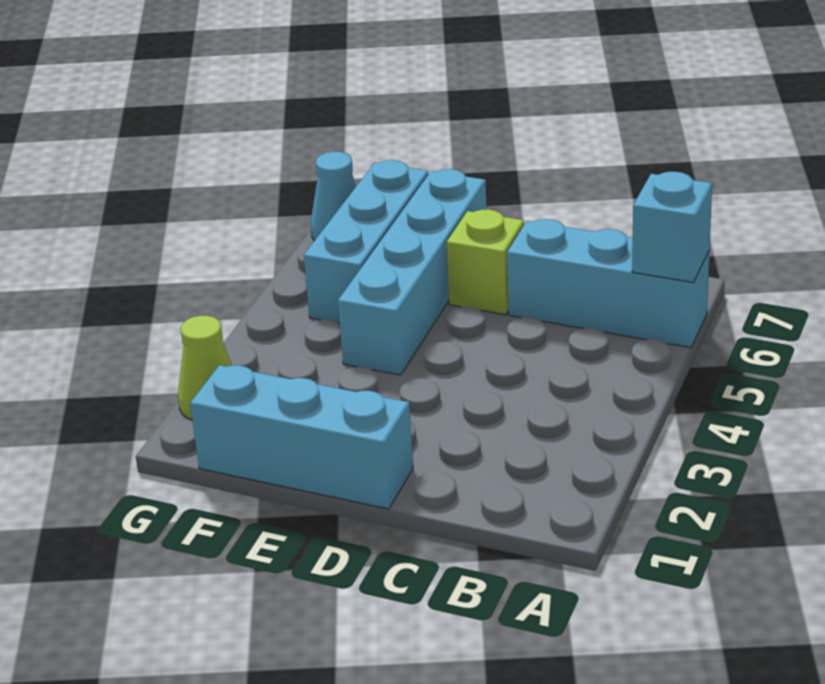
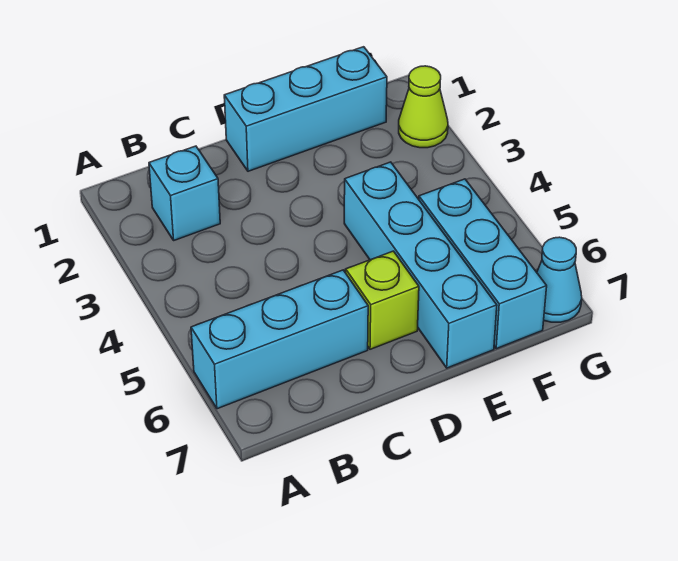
cyan brick A6 level 2 -> cyan brick B2 level 1

